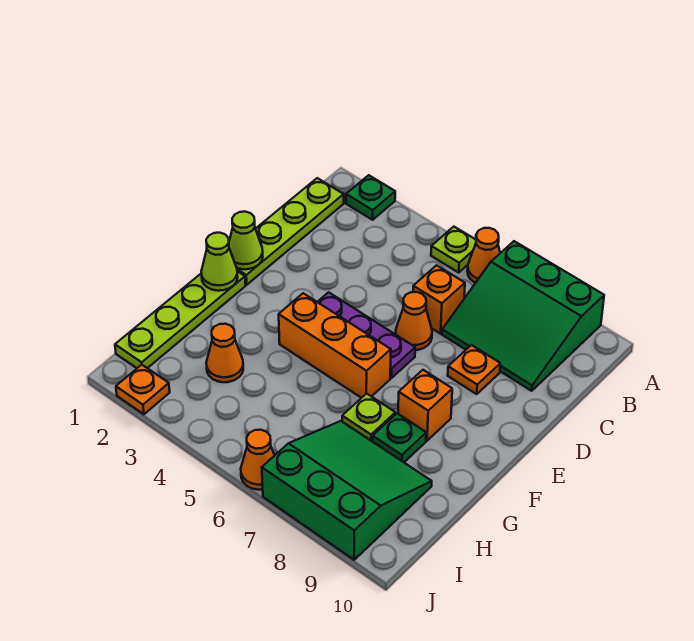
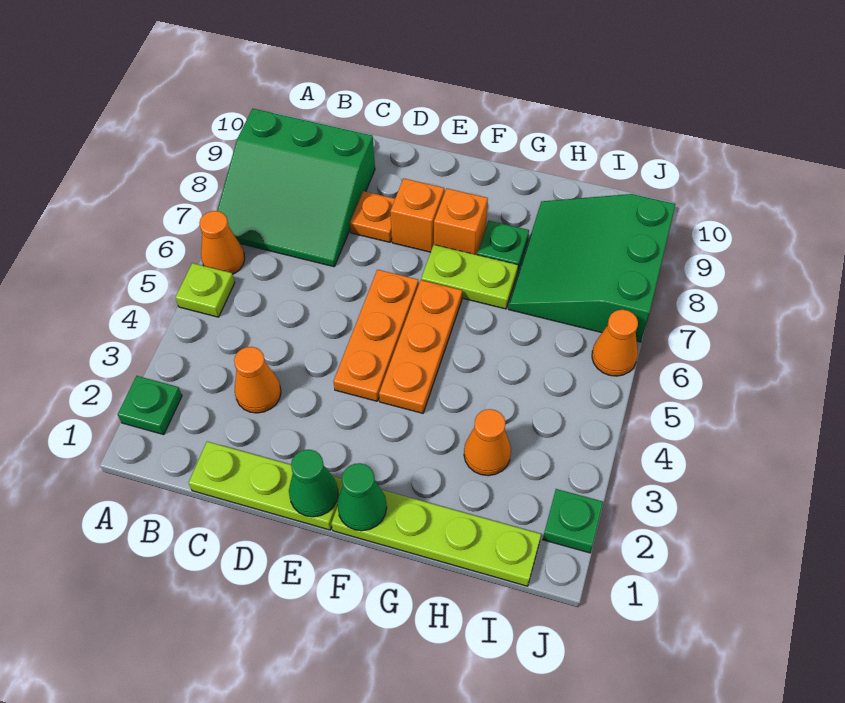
green slope A7:C9 level 1 top A -> green slope A7:C9 level 1 top 9
lime plate B1:E1 level 1 -> lime plate C1:E1 level 1
orange brick C6 level 1 -> orange brick E8 level 1
orange cone D6 level 1 -> orange cone C3 level 1
lime cone E1 level 2 -> green cone E1 level 2
purple plate E4:E6 level 1 -> orange plate E4:E6 level 1
lime cone F1 level 2 -> green cone F1 level 2
orange brick F4:F6 level 1 -> orange plate F4:F6 level 1
lime plate G7 level 1 -> lime plate F7:G7 level 1
orange plate J2 level 1 -> green plate J2 level 1

